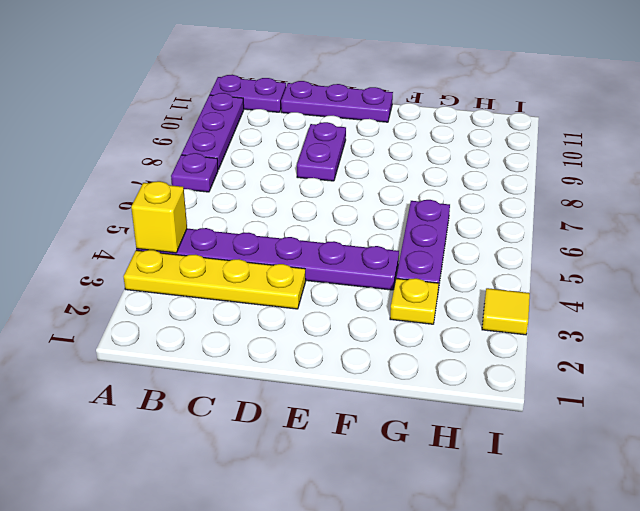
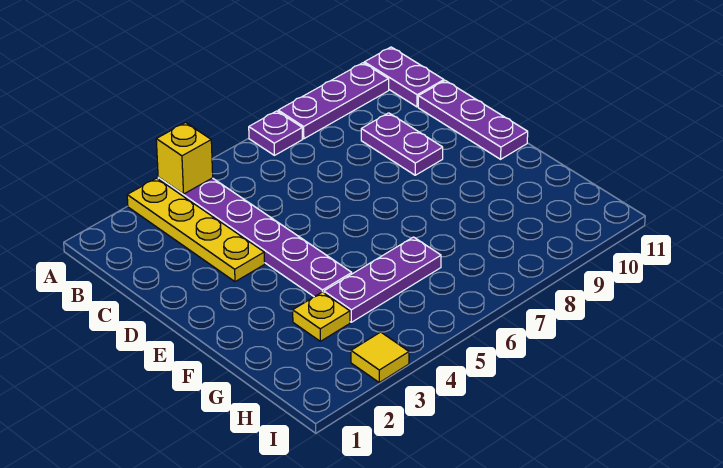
purple plate D8:D9 level 1 -> purple plate C9:D9 level 1

